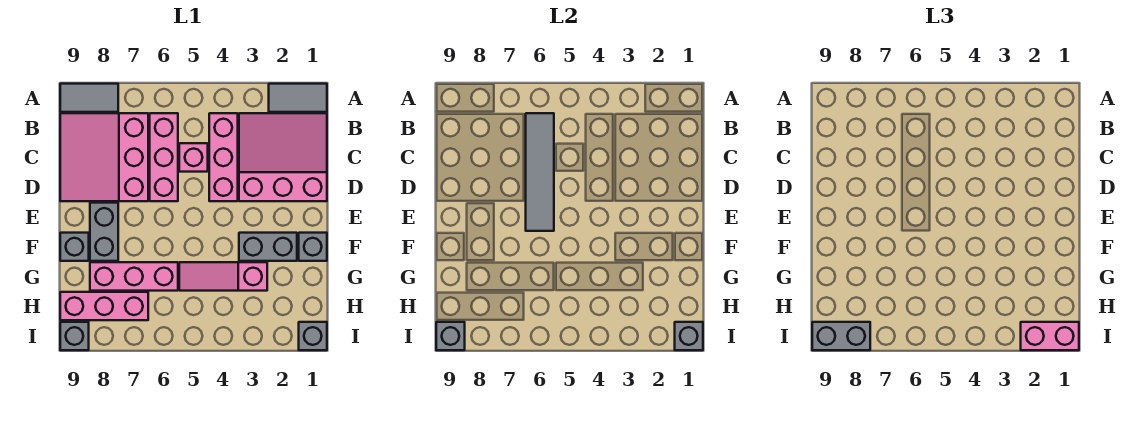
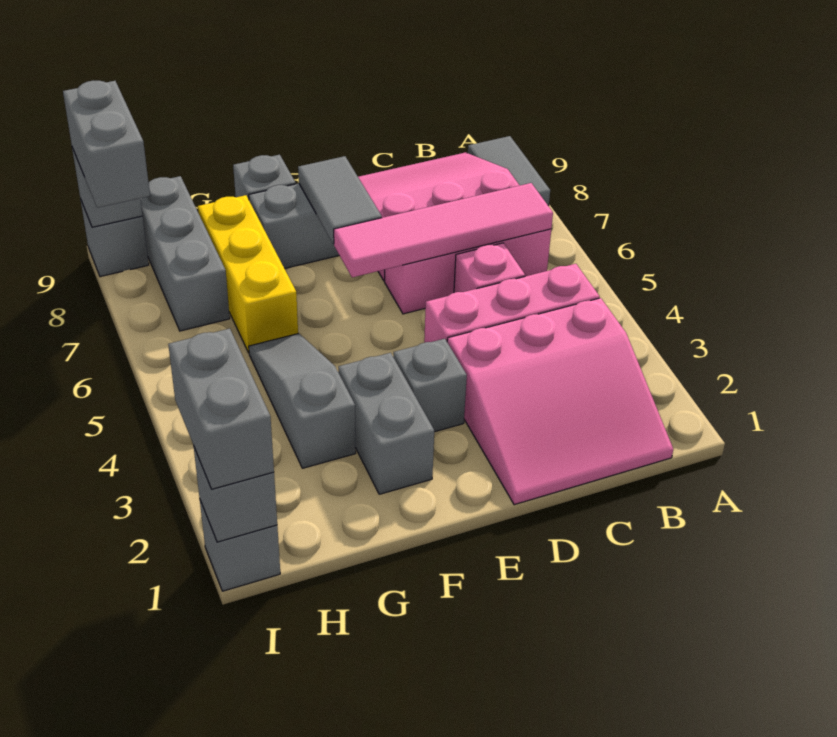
grey tile A1:A2 level 1 -> grey tile E7:E8 level 2
pink slope B1:D3 level 1 top D -> pink slope B1:D3 level 1 top 3
grey tile B6:E6 level 2 -> pink tile B6:E6 level 2
grey brick F1 level 1 -> grey brick E3 level 1
pink slope G3:G5 level 1 top 3 -> grey slope G3:G5 level 1 top 3
pink brick G6:G8 level 1 -> yellow brick G6:G8 level 1
pink brick H7:H9 level 1 -> grey brick H7:H9 level 1
pink brick I1:I2 level 3 -> grey brick I1:I2 level 3

